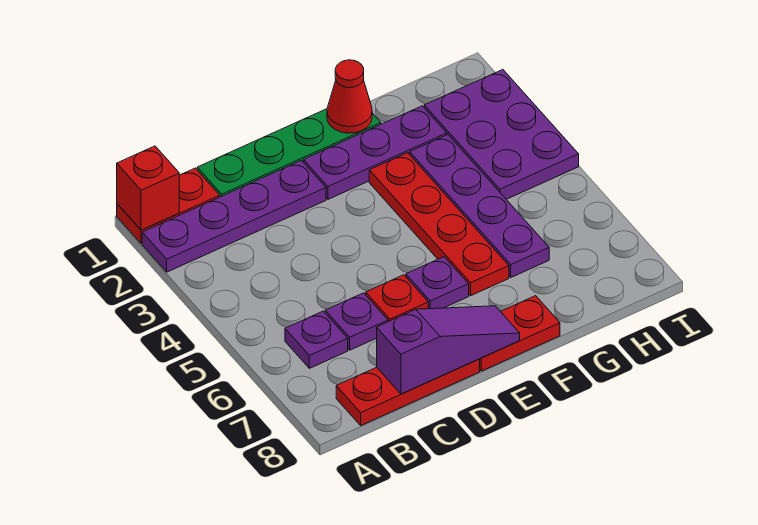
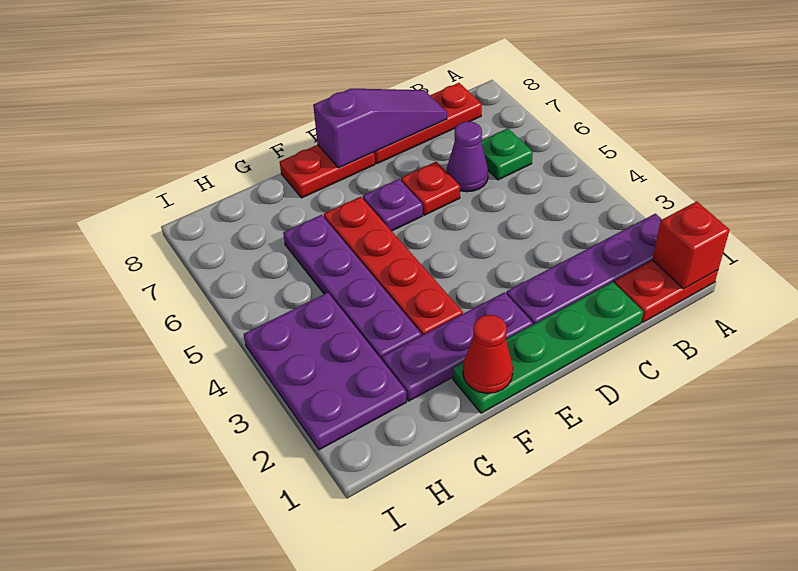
purple plate B6 level 1 -> green plate B6 level 1
purple plate C6 level 1 -> purple cone C6 level 1
purple slope C8:E8 level 2 top C -> purple slope C8:E8 level 2 top E

